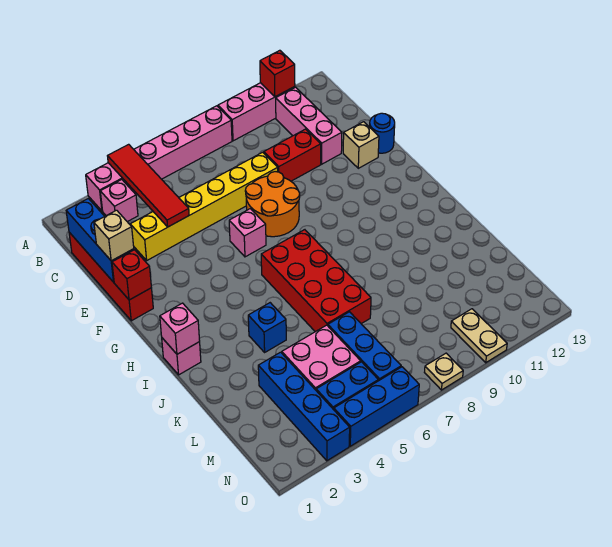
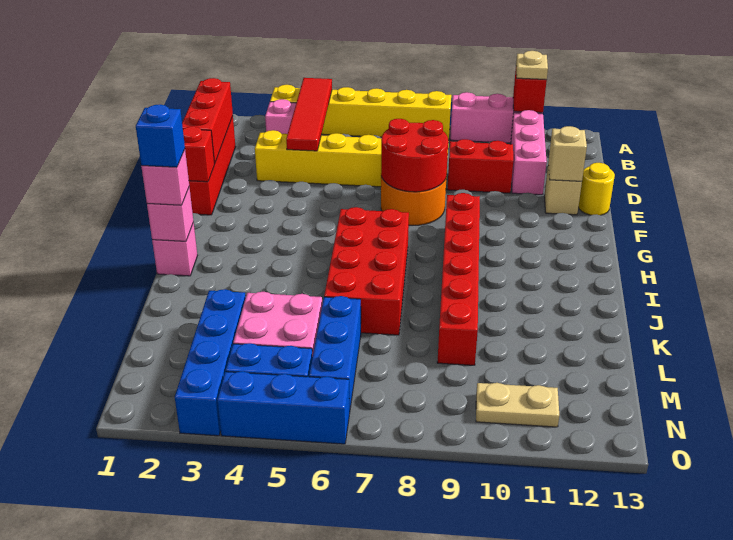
pink brick A3:A8 level 1 -> yellow brick A3:A8 level 1
blue brick C1:E1 level 2 -> red brick C1:E1 level 2
tan brick E1 level 3 -> tan brick E12 level 2
none -> red round brick E7:F8 level 2
blue round brick E13 level 1 -> yellow round brick E13 level 1
pink brick F6 level 1 -> pink brick I1 level 3
none -> red brick G9:L9 level 1
blue brick J4 level 1 -> blue brick I1 level 4
tan plate N10:O10 level 1 -> tan plate N10:N11 level 1
tan plate O8 level 1 -> tan plate A11 level 3

